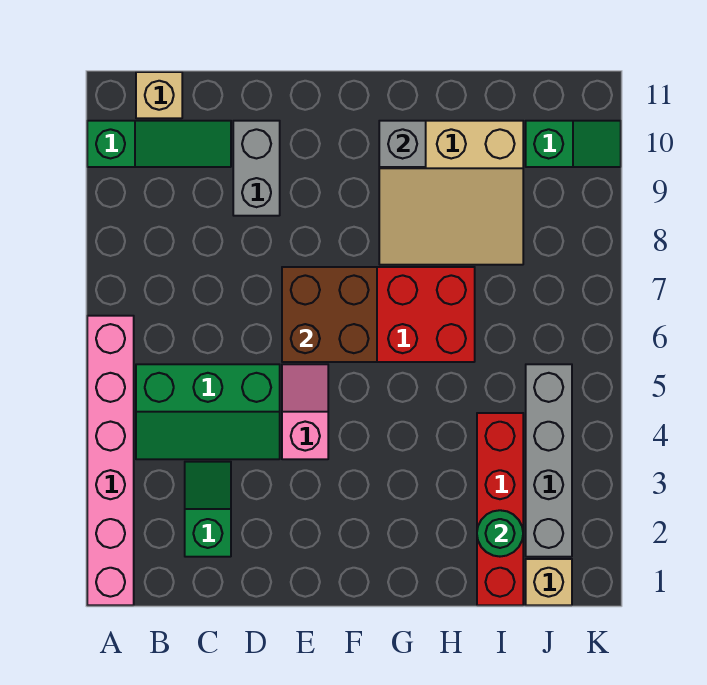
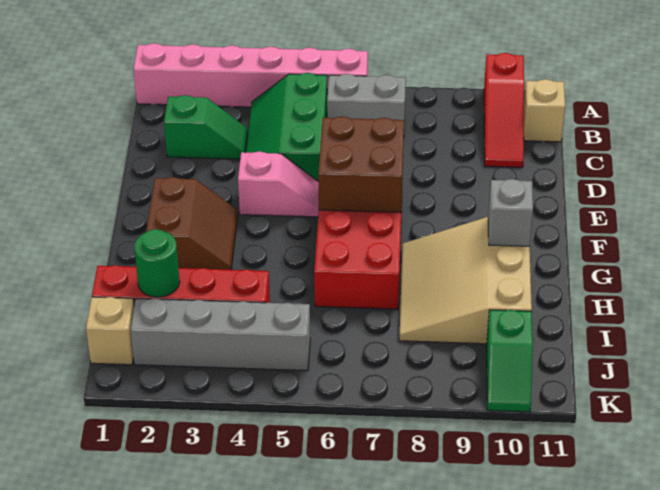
green slope A10:C10 level 1 top A -> red slope A10:C10 level 1 top A
grey brick D9:D10 level 1 -> grey brick B6:B7 level 1
none -> brown slope F2:G3 level 1 top 2

